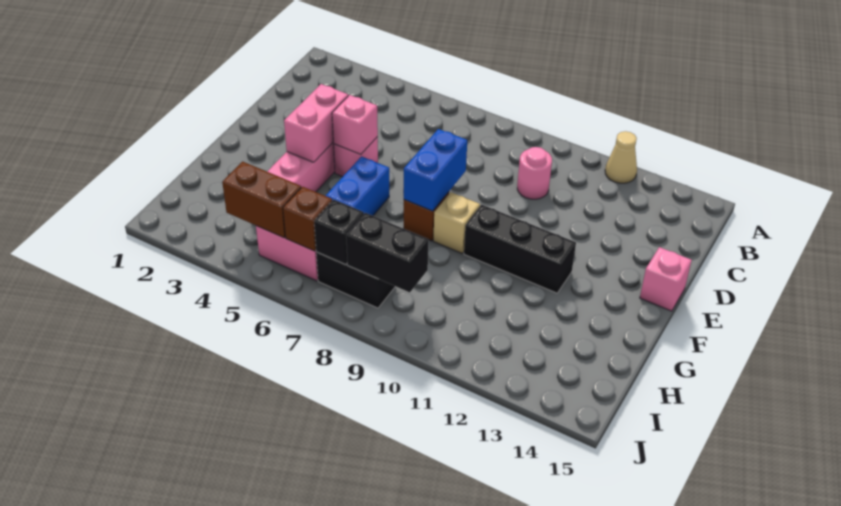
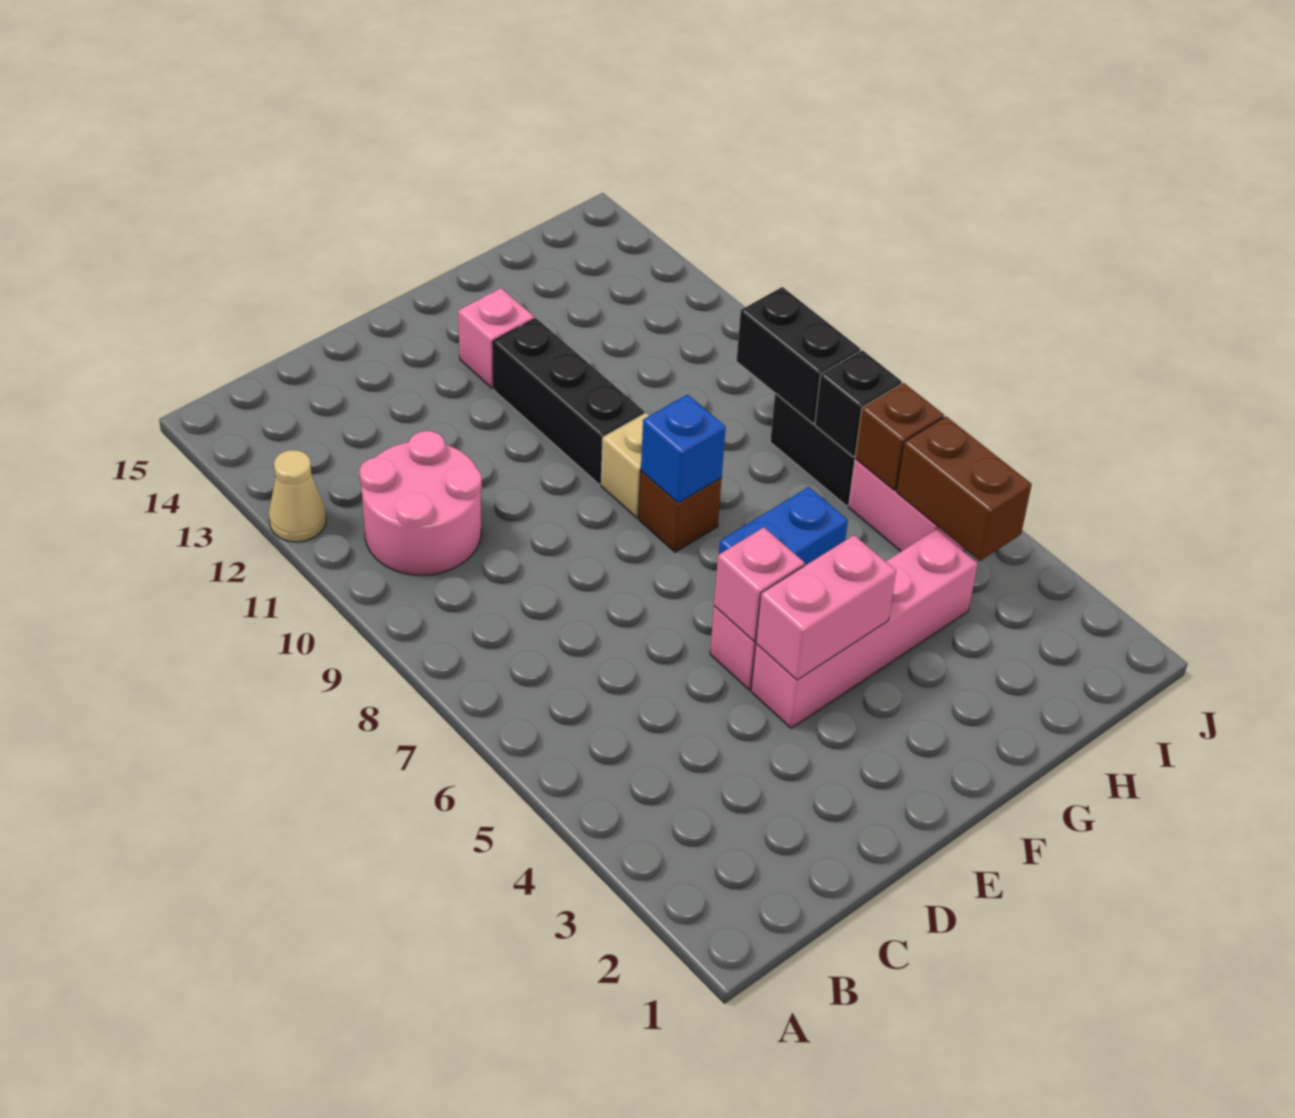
pink round brick C10 level 1 -> pink round brick B10:C11 level 1
blue brick E8:F8 level 2 -> blue brick F8 level 2
pink brick E15 level 1 -> pink brick F13 level 1

